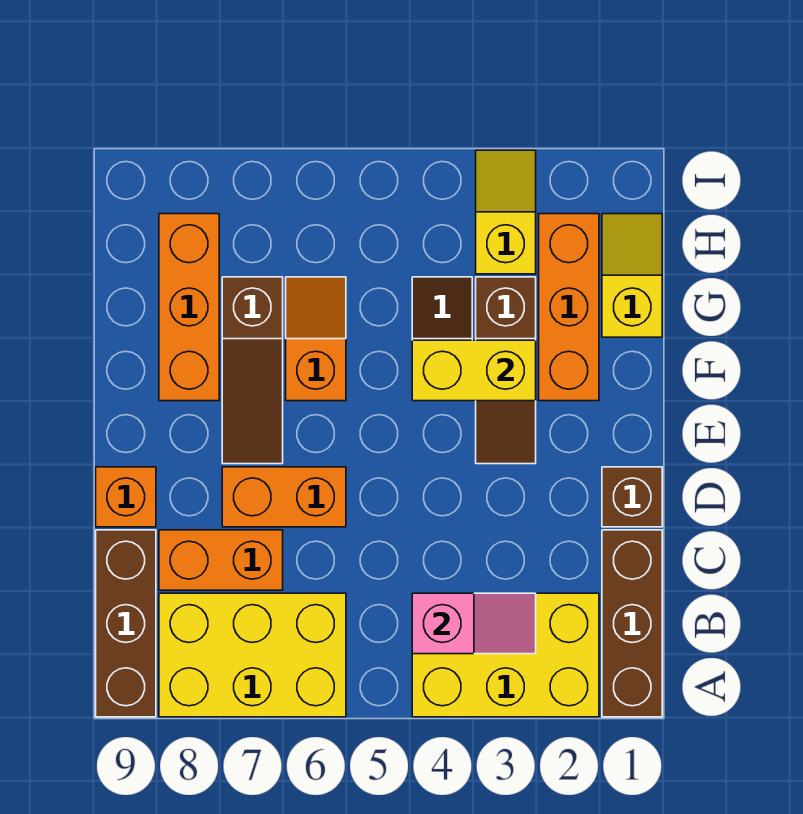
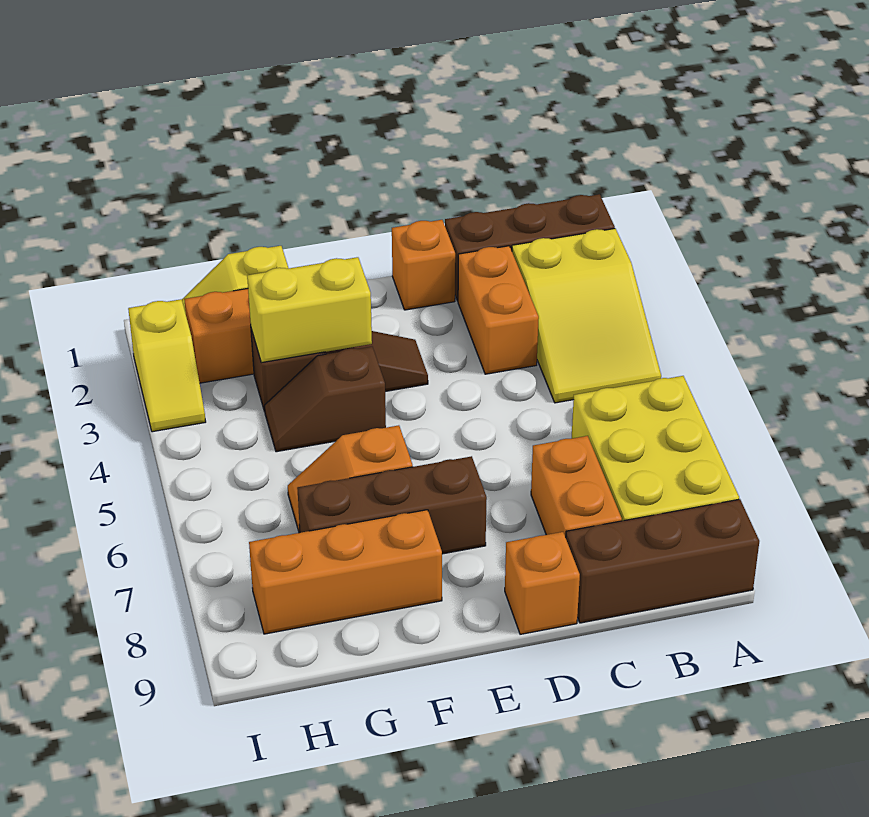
yellow brick A2:B4 level 1 -> yellow slope A2:B4 level 1 top 2
pink slope B3:B4 level 2 top 4 -> none
brown brick D1 level 1 -> orange brick D1 level 1
orange brick D6:D7 level 1 -> orange brick C2:C3 level 1
brown slope E7:G7 level 1 top G -> brown brick E7:G7 level 1
yellow brick F3:F4 level 2 -> yellow brick F3:G3 level 2
yellow slope H3:I3 level 1 top H -> yellow slope I2:I3 level 1 top 2

